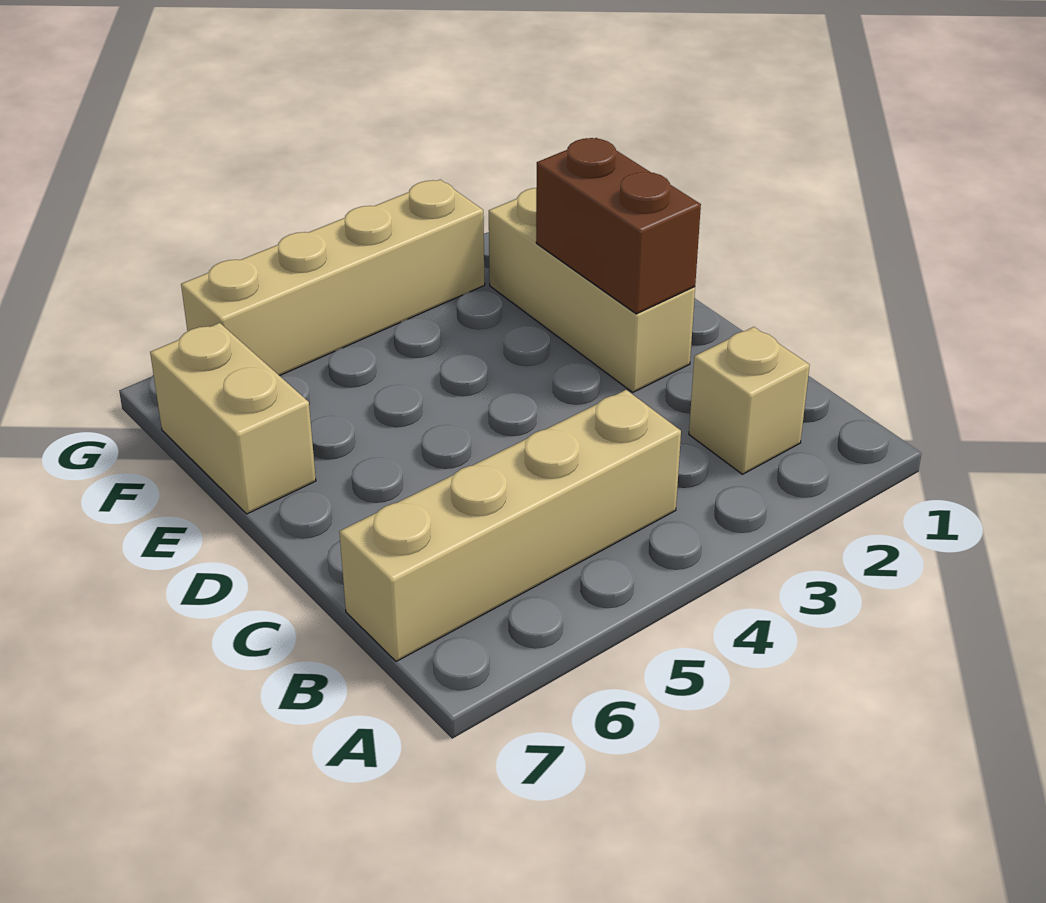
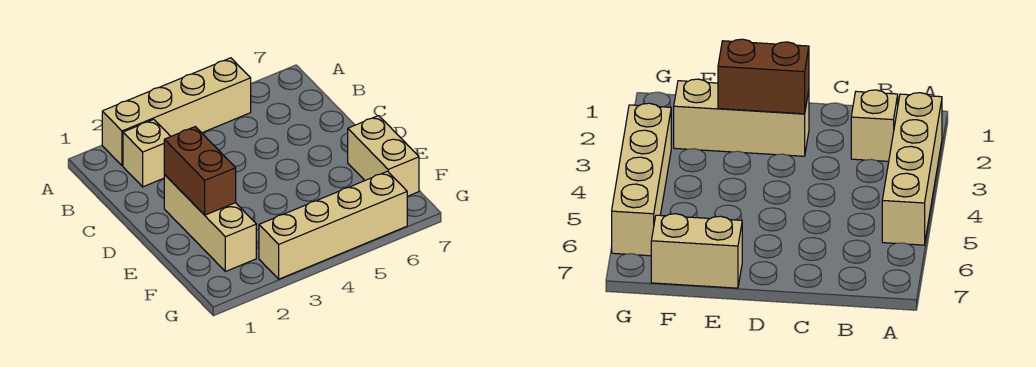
tan brick B4:B7 level 1 -> tan brick A2:A5 level 1

